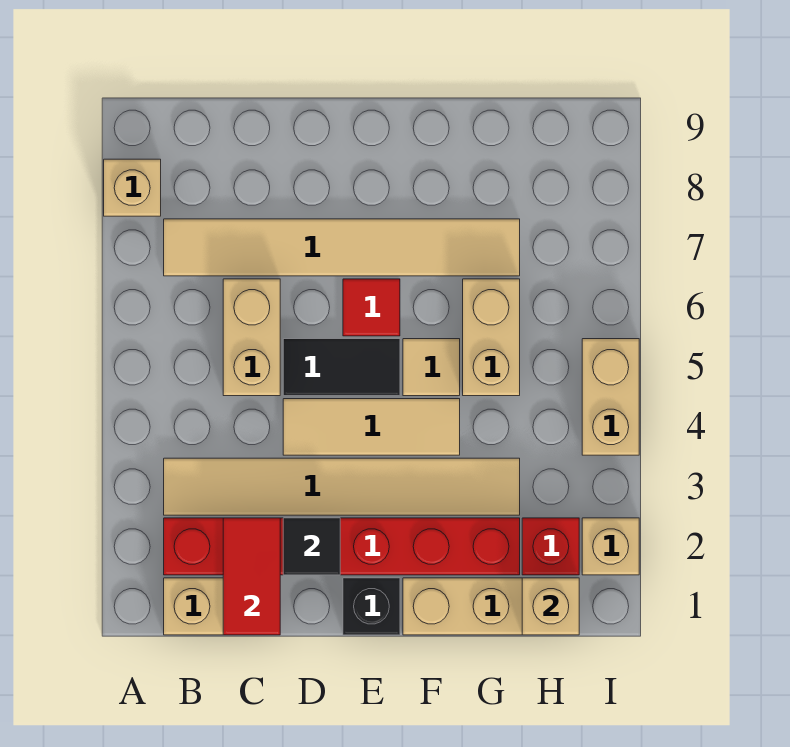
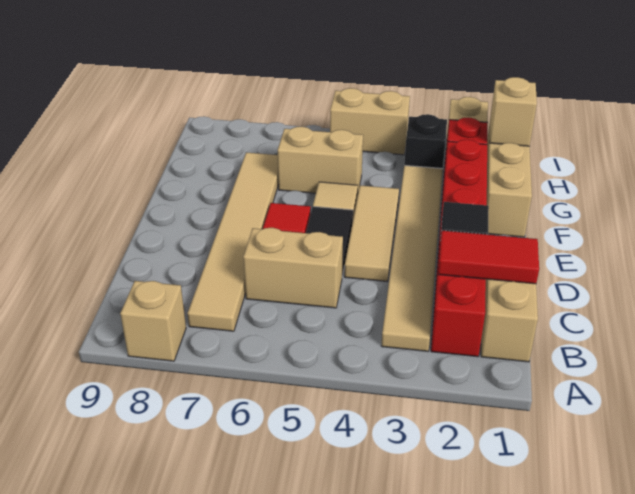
black brick E1 level 1 -> black brick H3 level 1

